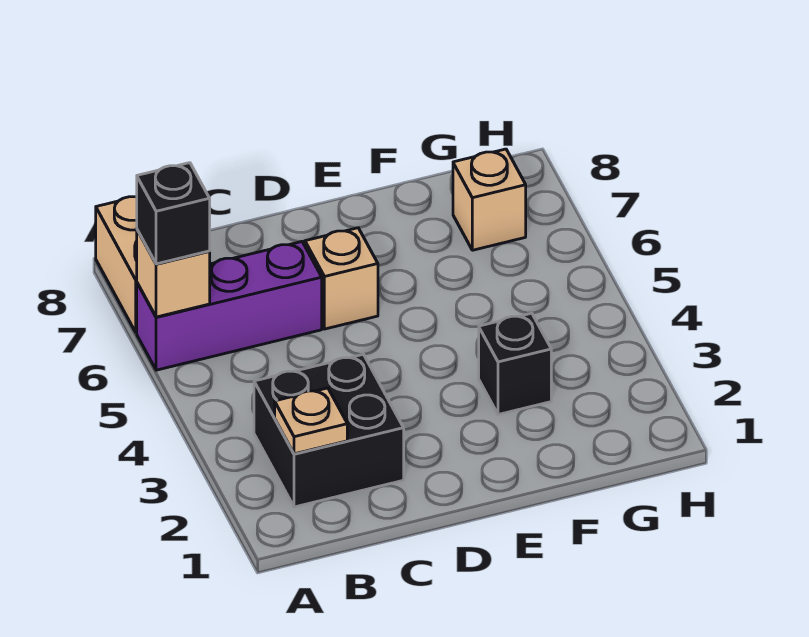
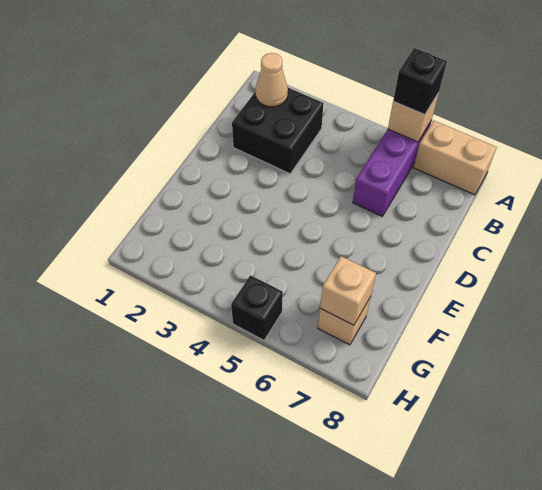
tan plate B2 level 2 -> tan cone B2 level 2
tan brick D6 level 1 -> tan brick G7 level 2
black brick F3 level 1 -> black brick H5 level 1

